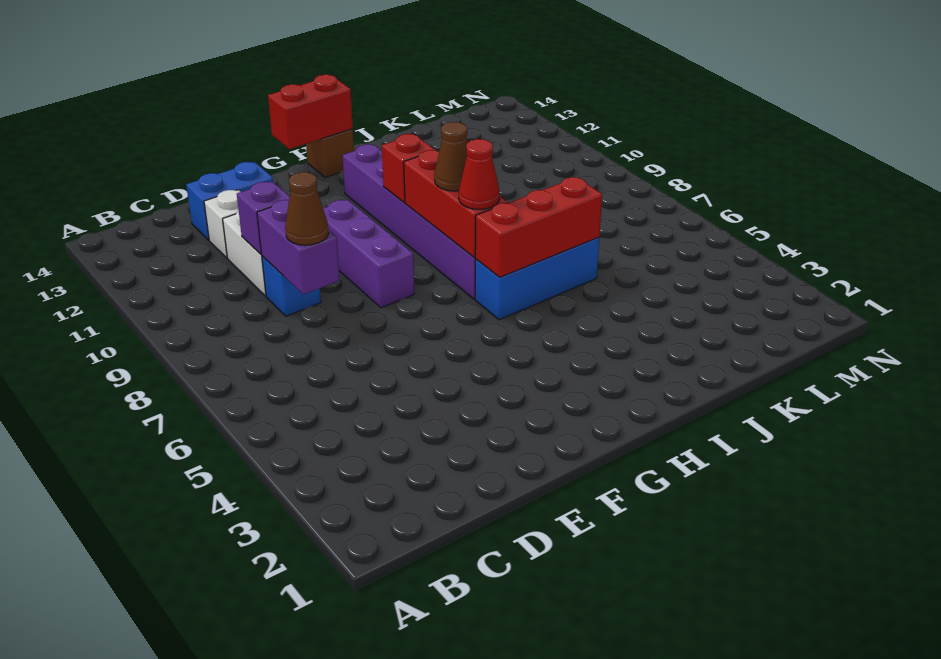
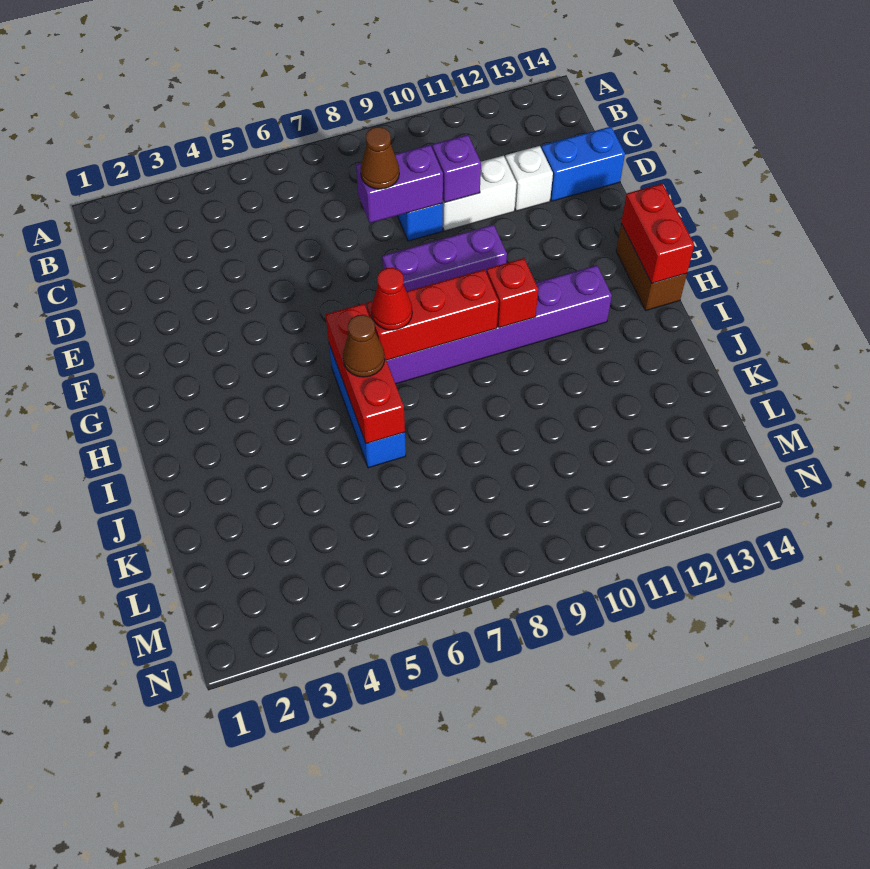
blue brick D13:E13 level 1 -> blue brick D13:D14 level 1
brown cone H8 level 3 -> brown cone I6 level 3
brown brick H14 level 1 -> brown brick G14:H14 level 1

